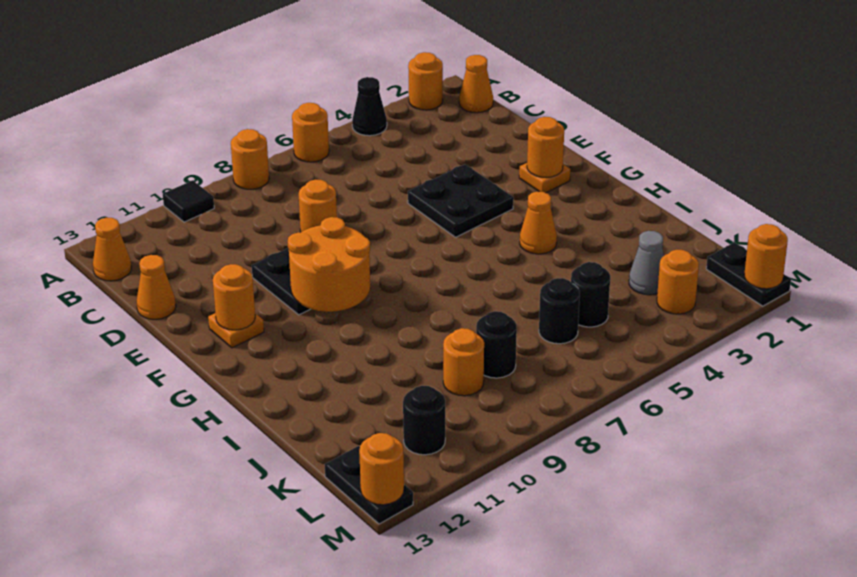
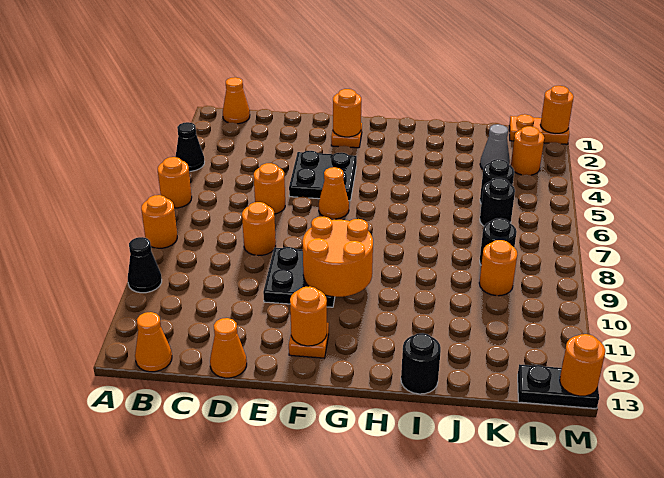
orange round brick A2 level 1 -> orange round brick D6 level 1
black tile A10 level 1 -> black cone A10 level 1
orange cone H4 level 1 -> orange cone F6 level 1
black plate L1:M1 level 1 -> orange plate L1:M1 level 1
black round brick L11 level 1 -> black round brick I13 level 1

